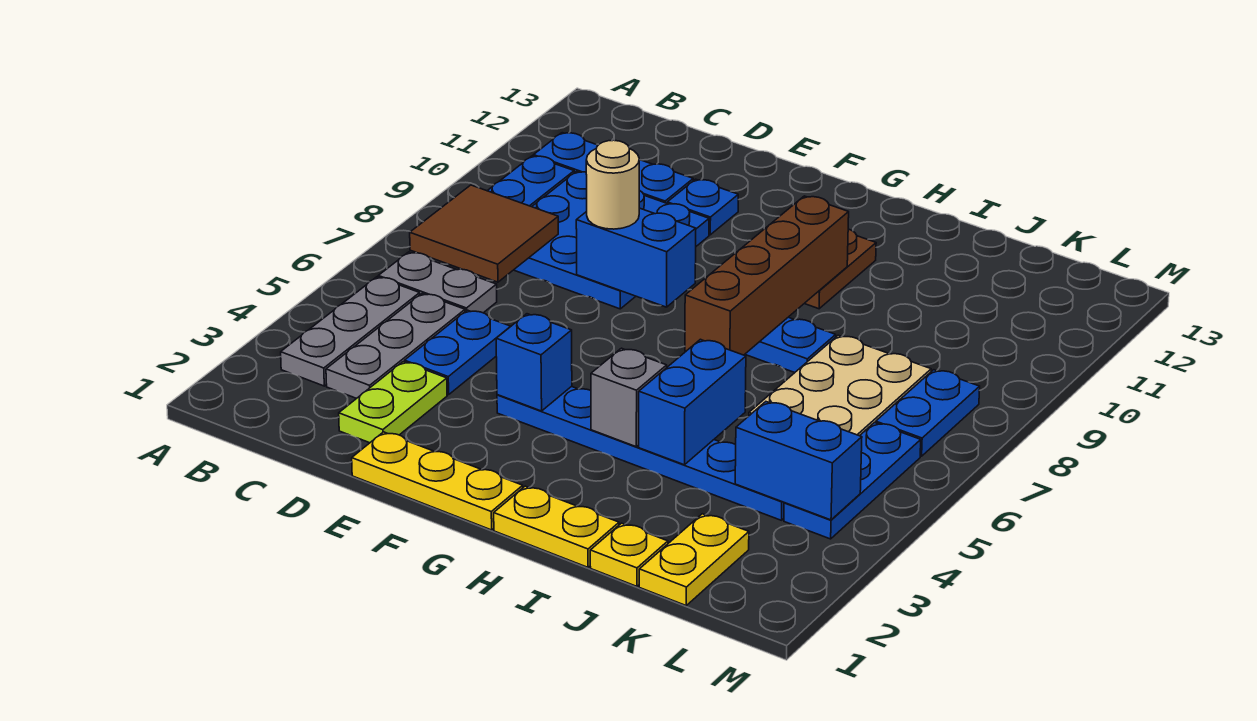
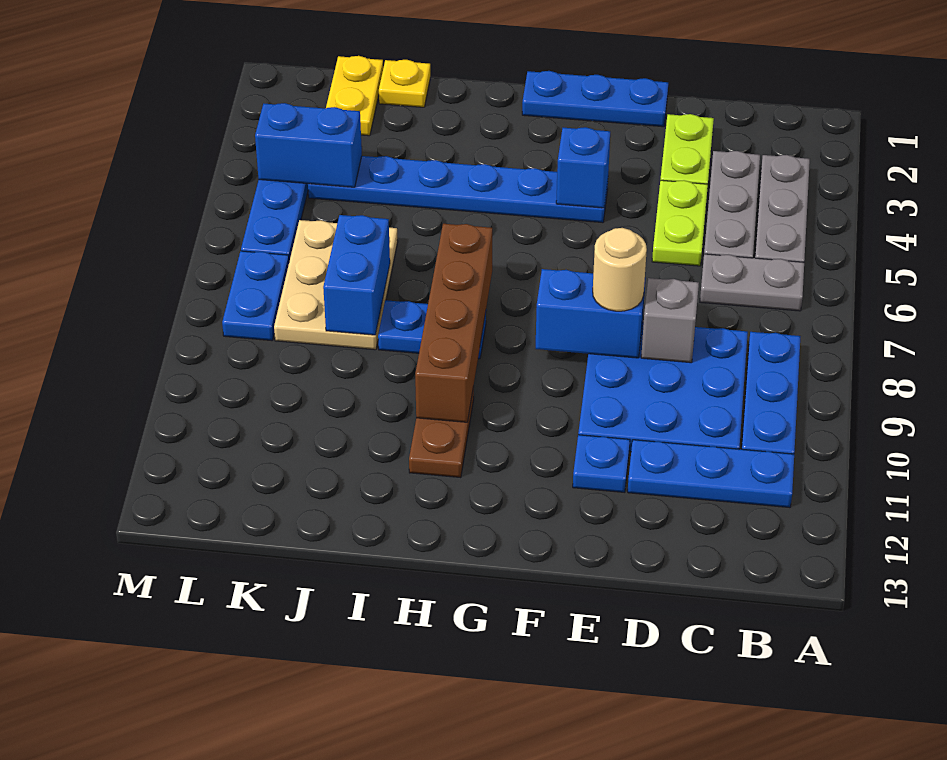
brown tile B7:C8 level 2 -> none
blue plate D4:D5 level 1 -> lime plate D4:D5 level 1
yellow plate E1:G1 level 1 -> blue plate E1:G1 level 1
yellow plate H1:I1 level 1 -> none
grey brick H4 level 2 -> grey brick D8 level 2
blue brick I4:I5 level 2 -> blue brick J7:J8 level 2

